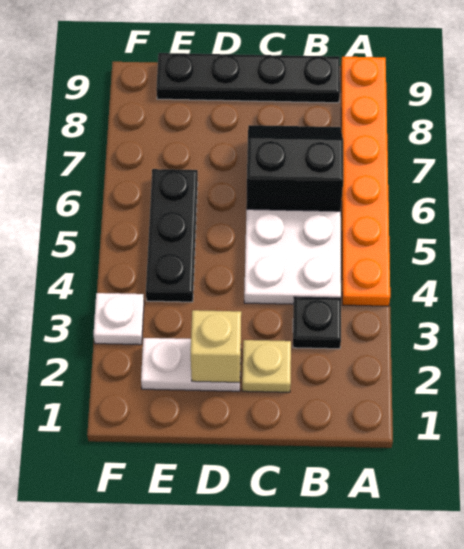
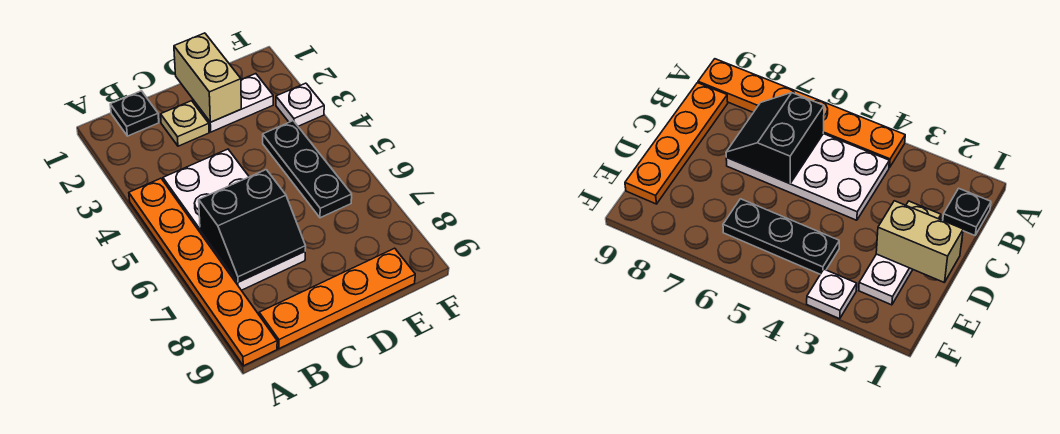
black plate B3 level 1 -> black plate B1 level 1
black plate B9:E9 level 1 -> orange plate B9:E9 level 1
tan brick D2 level 2 -> tan brick D1:D2 level 2

